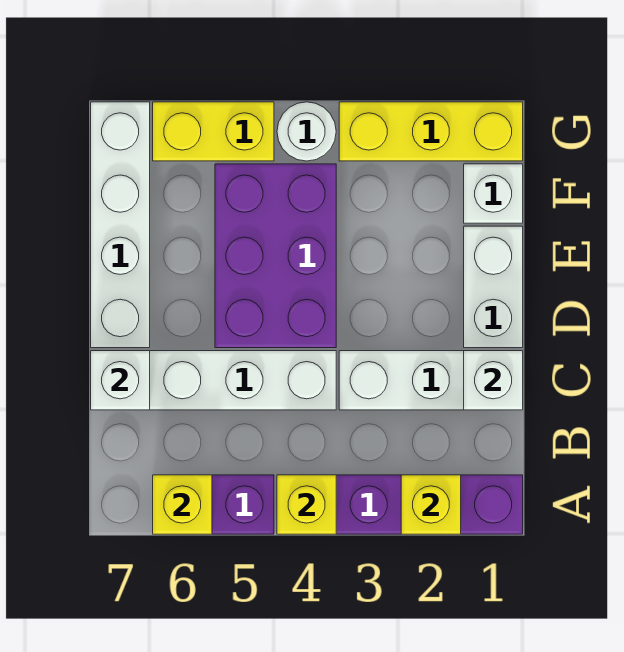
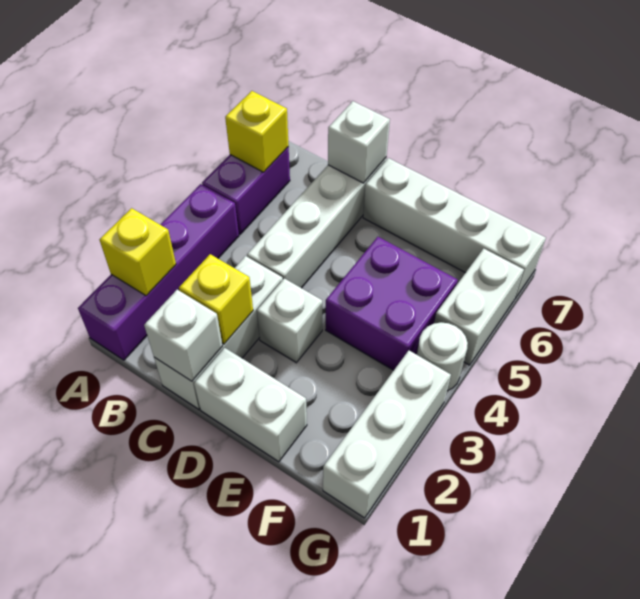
yellow brick A4 level 2 -> yellow brick C2 level 2
purple brick D4:F5 level 1 -> purple brick E4:F5 level 1
white brick F1 level 1 -> white brick D3 level 1
yellow brick G1:G3 level 1 -> white brick G1:G3 level 1
yellow brick G5:G6 level 1 -> white brick G5:G6 level 1

